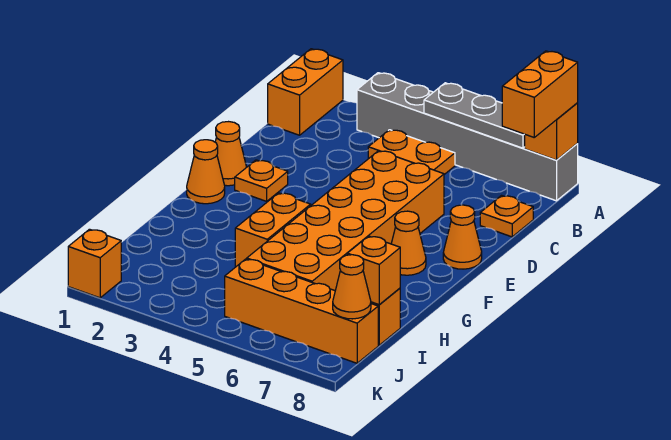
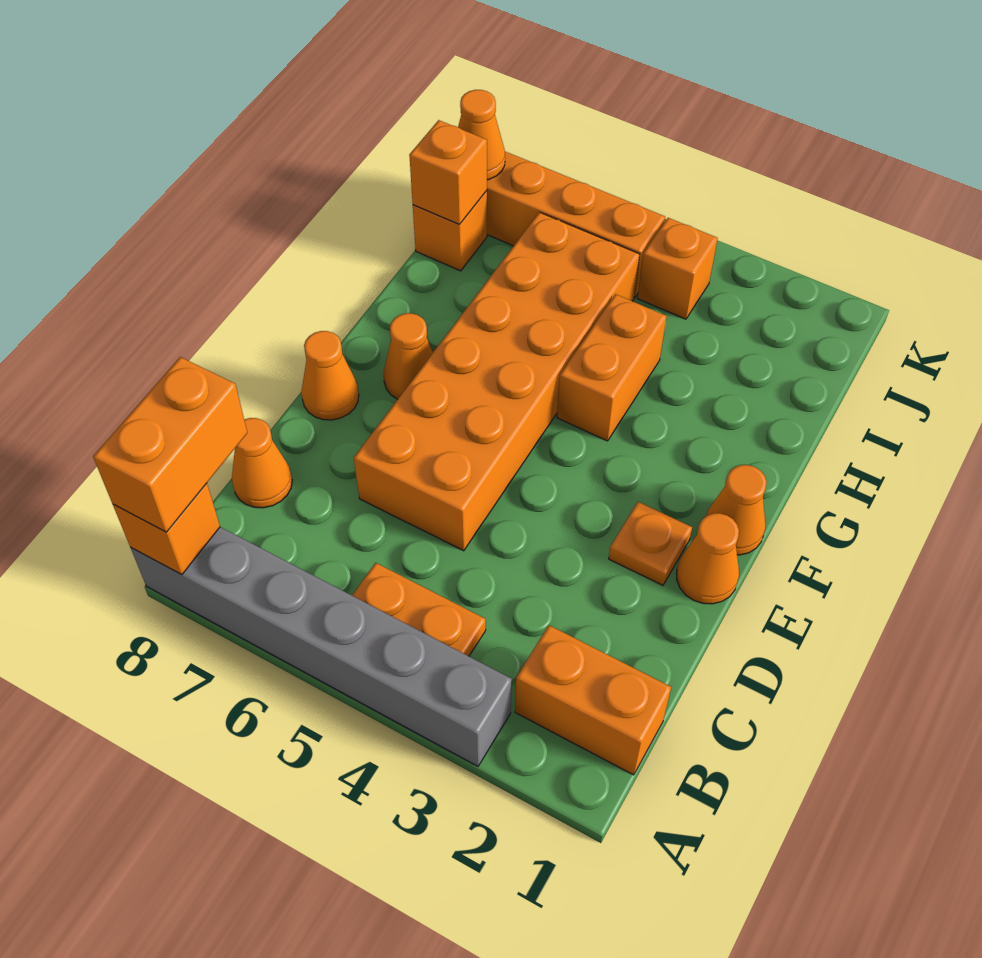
orange brick A1:B1 level 1 -> orange brick B1:B2 level 1
grey plate A5:A7 level 2 -> none
orange plate C8 level 1 -> orange cone C8 level 1
orange brick K1 level 1 -> orange brick J4 level 1

